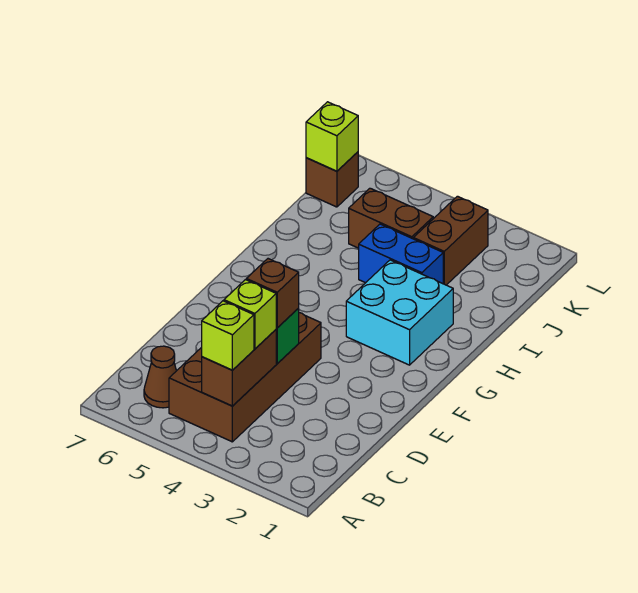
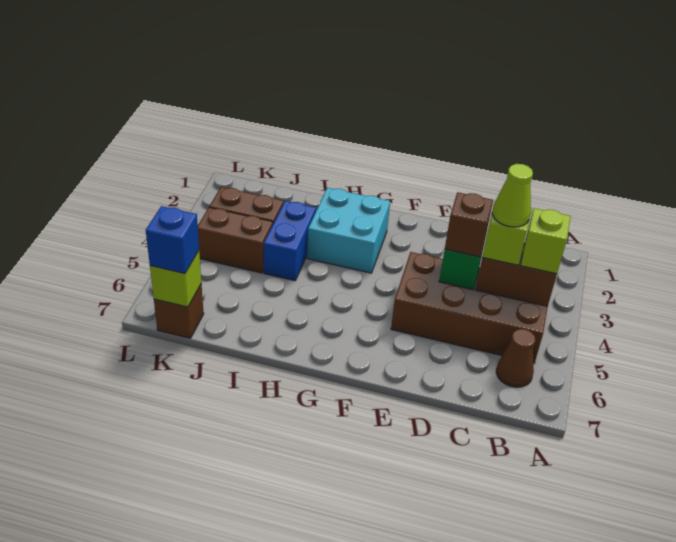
none -> lime cone C4 level 4
brown brick J4:J5 level 1 -> brown brick J4:K4 level 1
none -> blue brick K7 level 3

